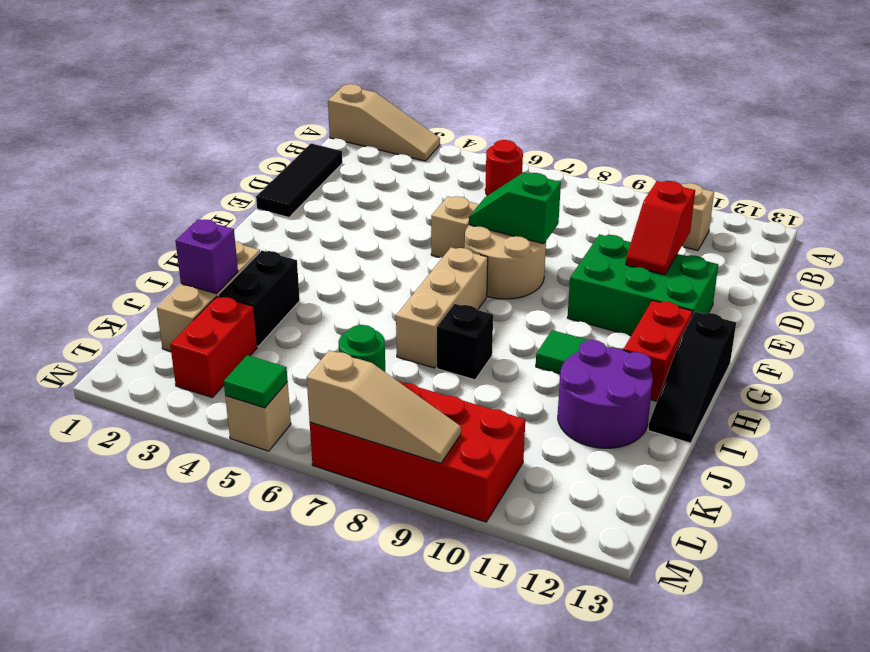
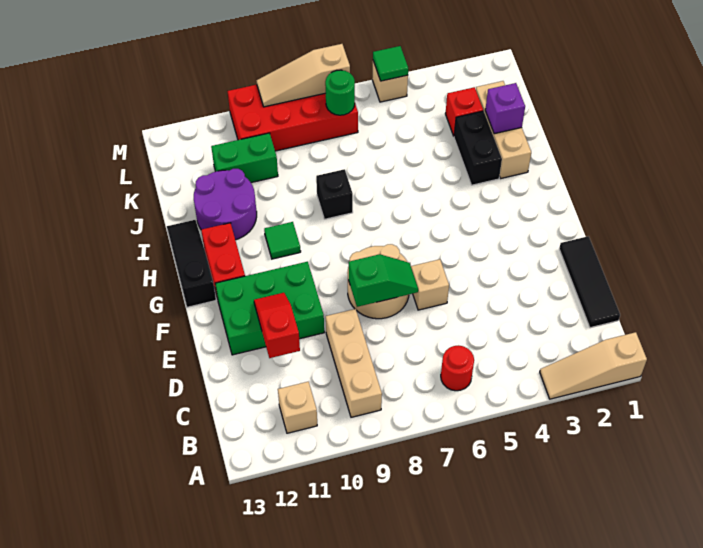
tan brick G7:I7 level 1 -> tan brick B9:D9 level 1
red brick K3:L3 level 1 -> red brick K3 level 1
none -> green brick K10:K11 level 1

